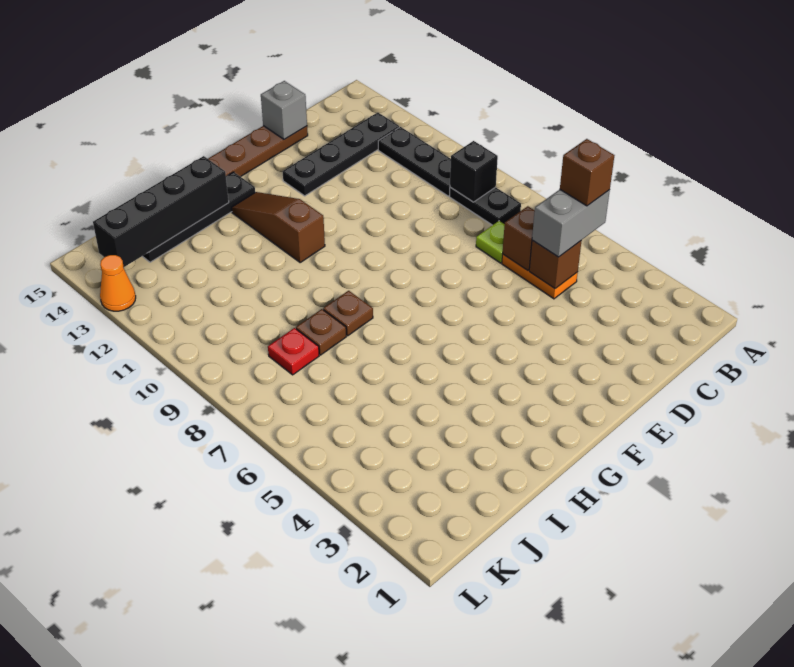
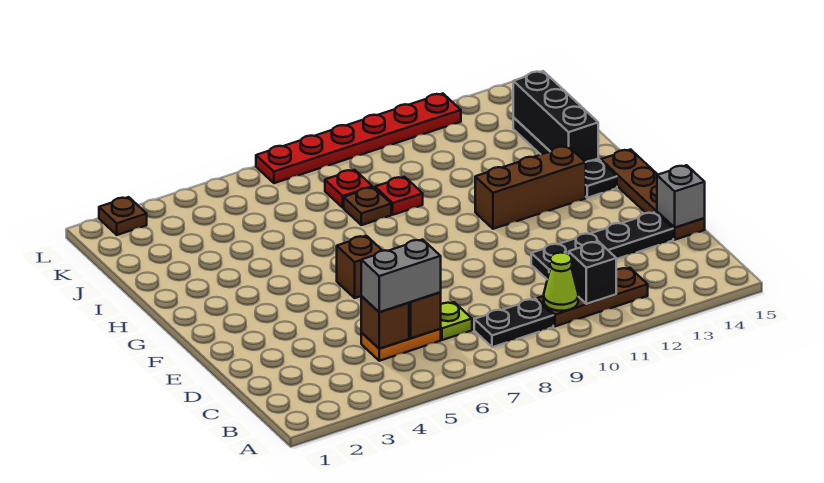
grey brick B5:C5 level 3 -> grey brick C5:C6 level 3
brown brick B5 level 4 -> brown brick F6 level 1
black brick B9 level 2 -> black brick B11 level 2
black plate B10:B12 level 1 -> brown plate B10:B12 level 1
none -> lime cone B10 level 2
black plate B13:E13 level 1 -> black plate D11:D14 level 1
brown slope G11:G13 level 1 top 11 -> brown brick G11:G13 level 1
brown plate H8 level 1 -> brown plate L2 level 1
black brick H14:K14 level 2 -> black brick H14:J14 level 2
none -> red plate I9 level 1
none -> red plate L7:L12 level 1
orange cone L13 level 1 -> none

